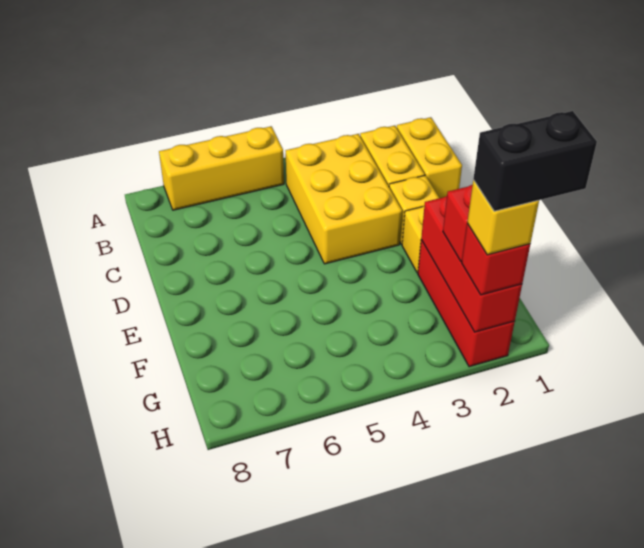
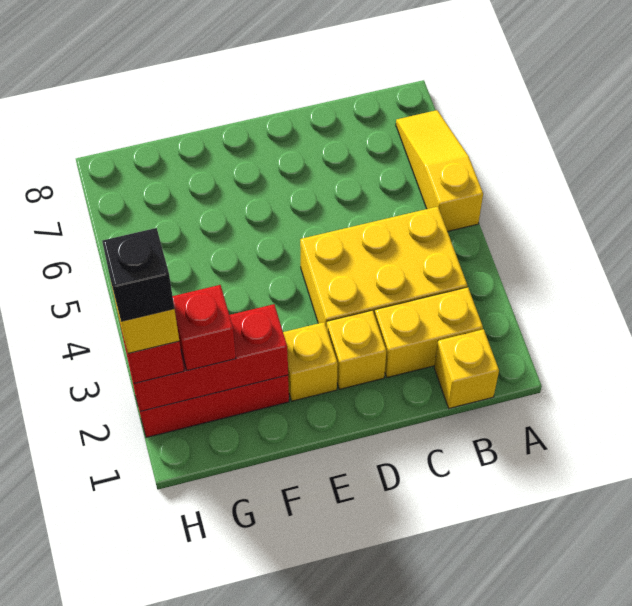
yellow brick A5:A7 level 1 -> yellow slope A5:A7 level 1 top 5
yellow brick B1:C1 level 1 -> yellow brick B1 level 1
black brick H1:H2 level 5 -> black brick H2 level 5

